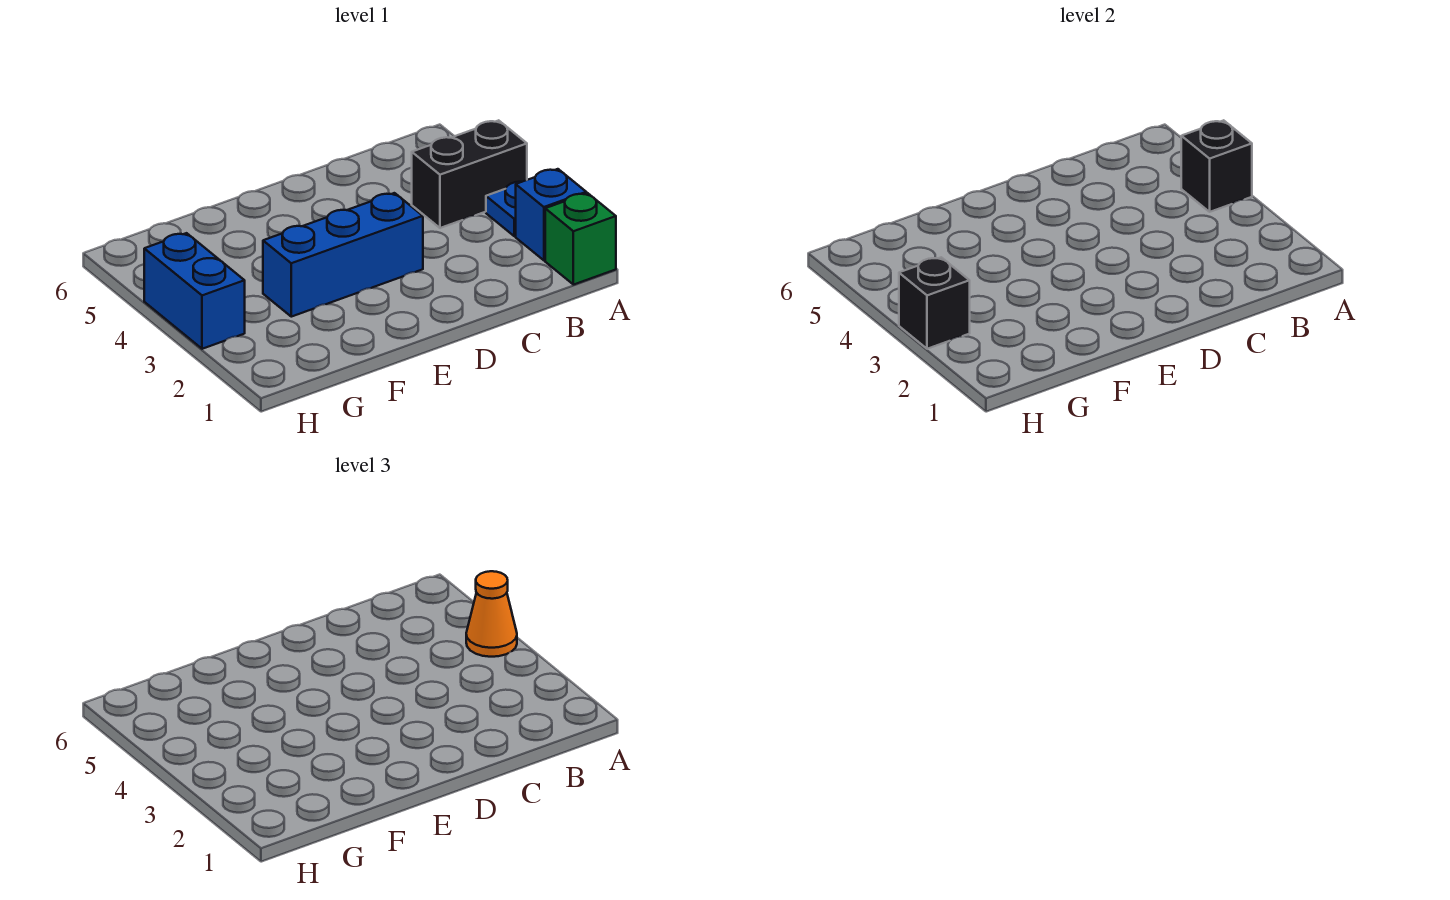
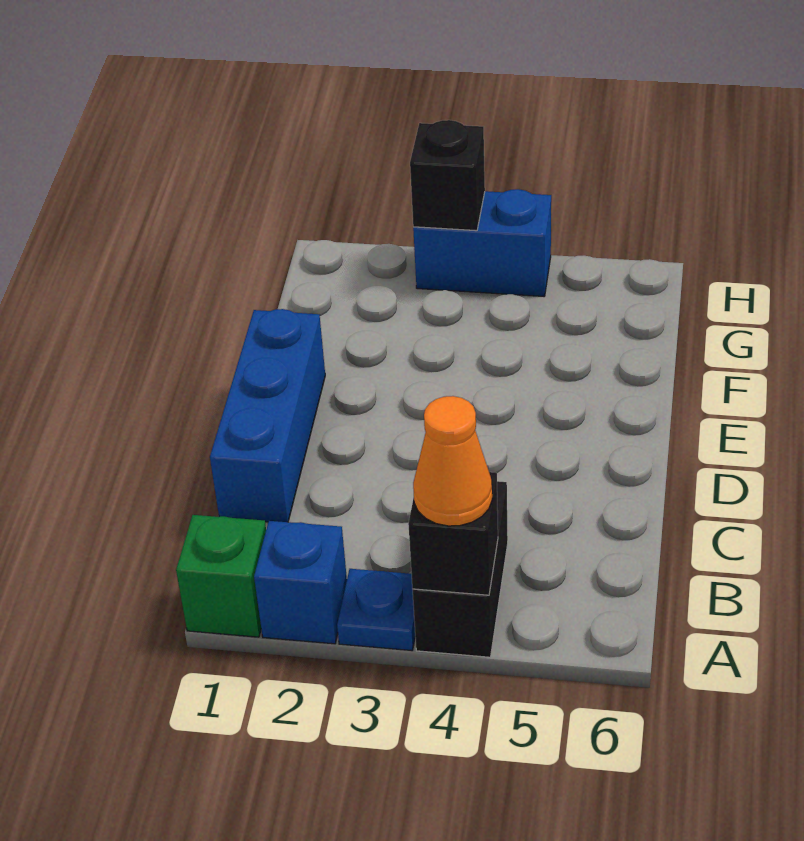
blue brick D3:F3 level 1 -> blue brick C1:E1 level 1

